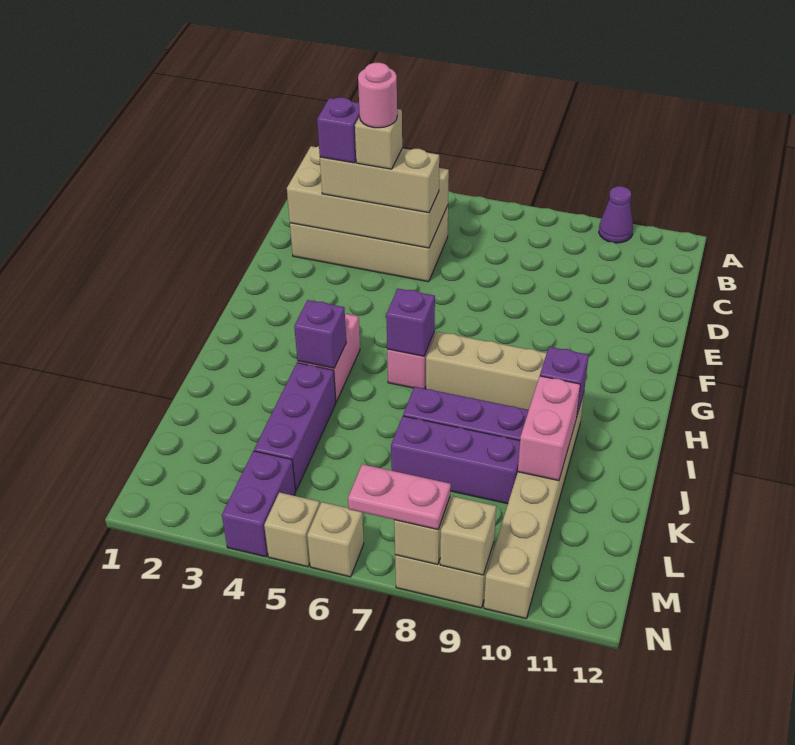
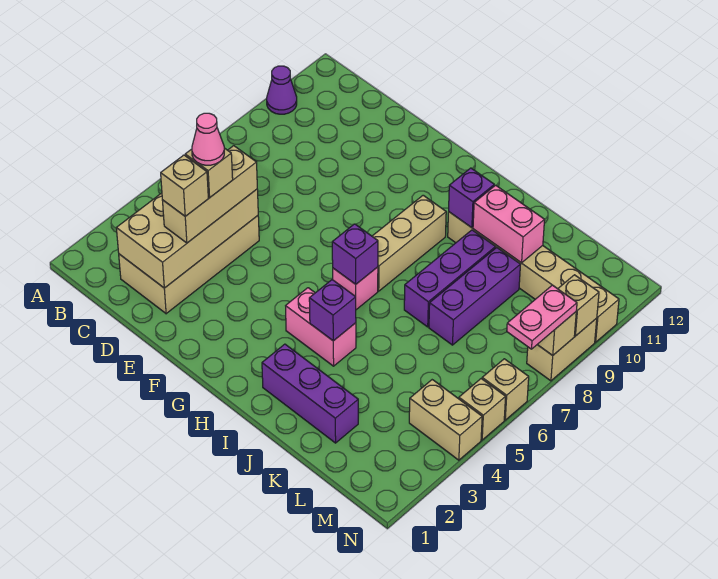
purple brick D3 level 4 -> tan brick D3 level 4
pink round brick D4 level 5 -> pink cone D4 level 5
purple brick J4:L4 level 1 -> purple brick I2:K2 level 1
purple brick M4:N4 level 1 -> tan brick M4:N4 level 1

